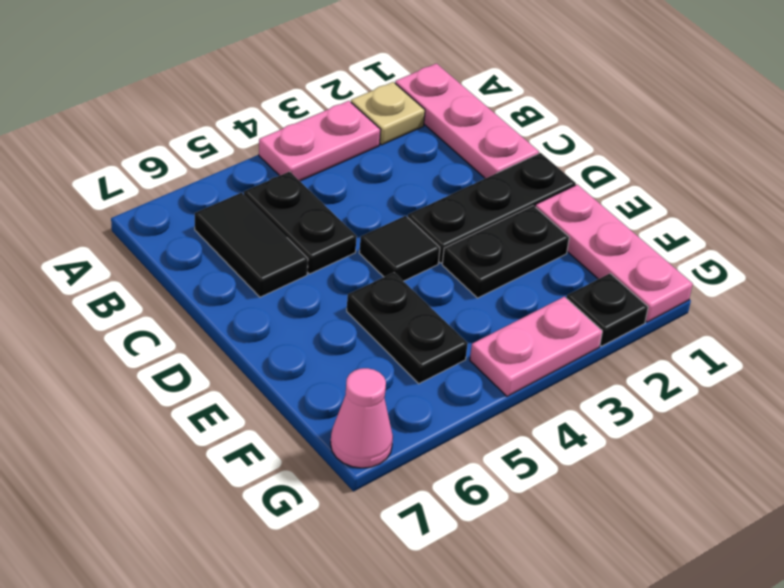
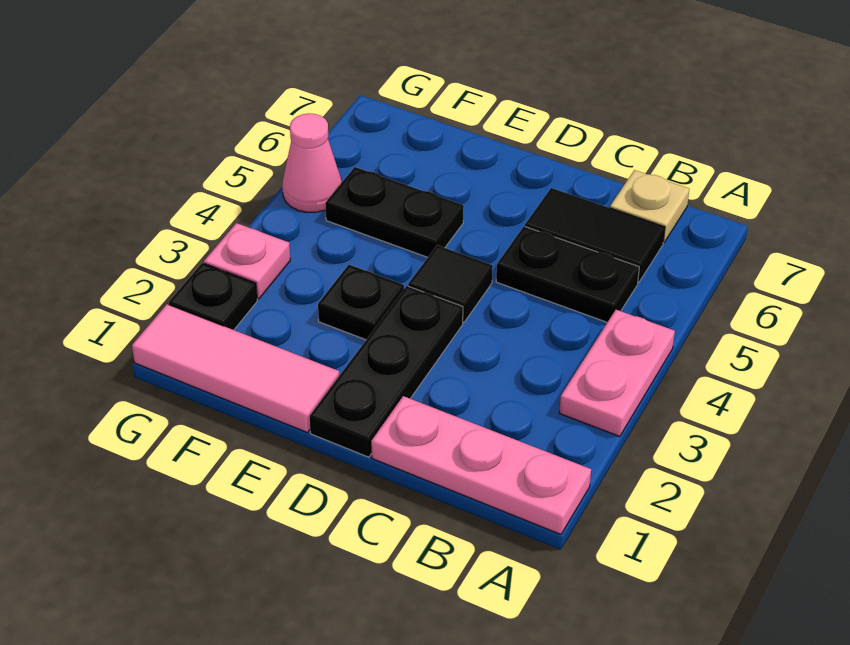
tan plate A2 level 1 -> tan plate B7 level 1
pink plate E1:G1 level 1 -> pink tile E1:G1 level 1
black plate E2:E3 level 1 -> black plate E3 level 1
pink plate G3:G4 level 1 -> pink plate G3 level 1
pink cone G7 level 1 -> pink cone G5 level 1

